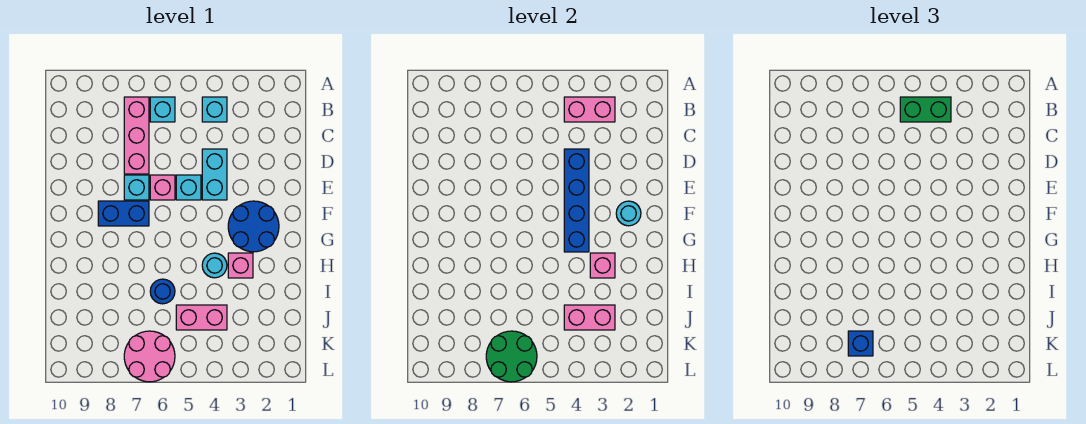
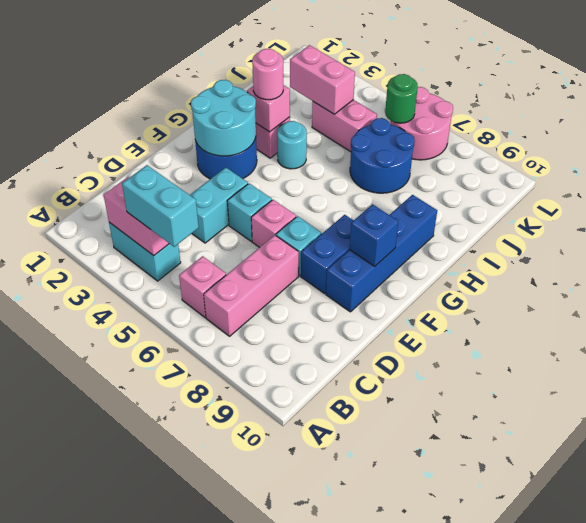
cyan brick B4 level 1 -> cyan brick B3:B4 level 1
green brick B4:B5 level 3 -> cyan brick B4:B5 level 3
cyan brick B6 level 1 -> pink brick B6 level 1
blue brick D4:G4 level 2 -> blue brick E9:H9 level 1
cyan round brick F2 level 2 -> cyan round brick F2:G3 level 2
blue brick F7:F8 level 1 -> blue brick E8:F8 level 1
none -> pink round brick H3 level 3
blue round brick I6 level 1 -> blue round brick I6:J7 level 1
green round brick K6:L7 level 2 -> green round brick K6 level 2
blue brick K7 level 3 -> blue brick F9 level 2

